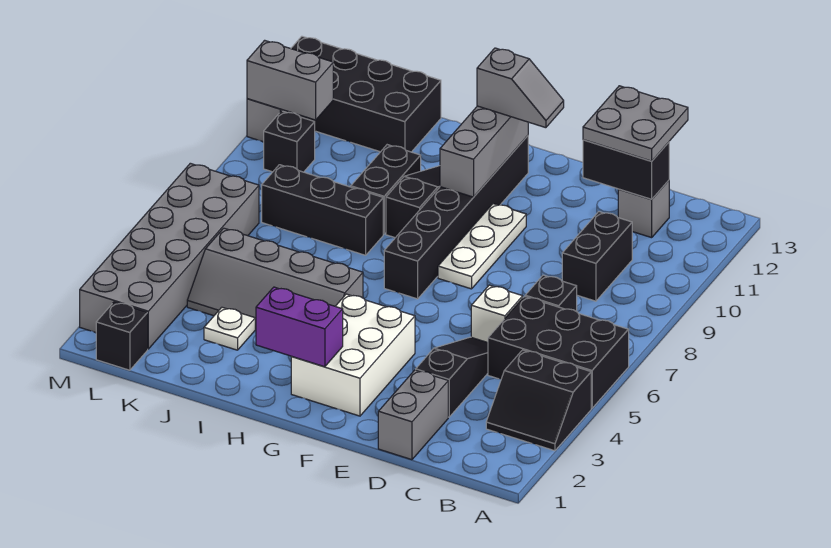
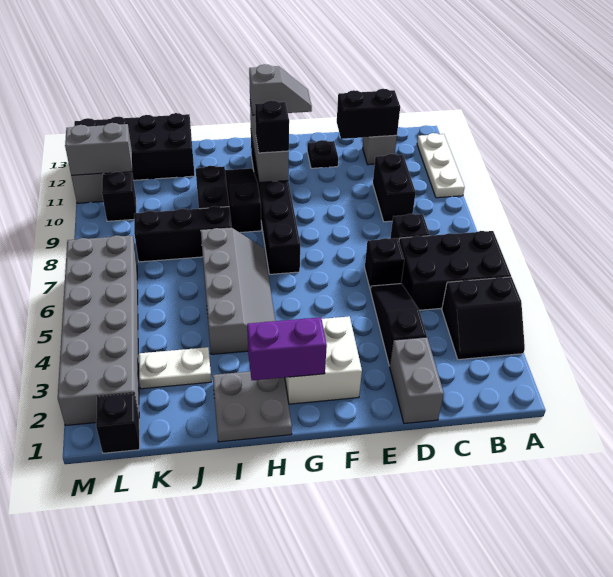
grey plate C12:D13 level 3 -> grey plate H1:I2 level 1
white brick D6 level 1 -> black brick D6 level 1
none -> black plate E12 level 1
white brick F2:G4 level 1 -> white brick F2:G3 level 1
white plate F8:F10 level 1 -> white plate A10:A12 level 1
none -> black brick G10 level 3
grey slope H4:K5 level 1 top 5 -> grey slope H4:I7 level 1 top I
white plate J3 level 1 -> white plate J3:K3 level 1

